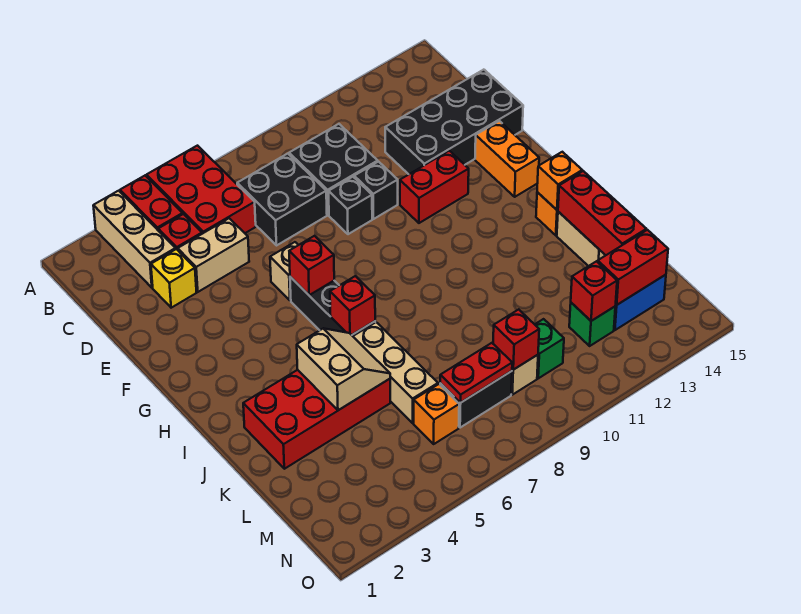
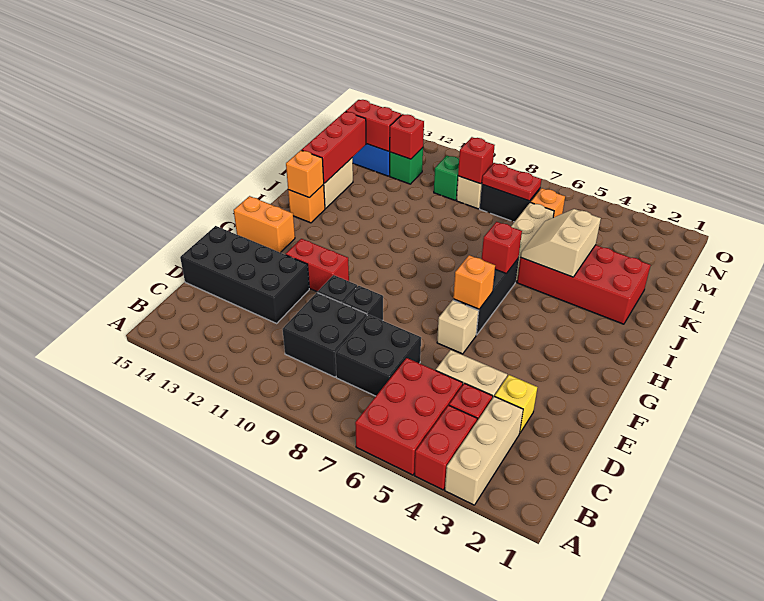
orange brick F14:G14 level 1 -> orange brick G14:G15 level 1
red brick G6 level 2 -> orange brick G6 level 2

